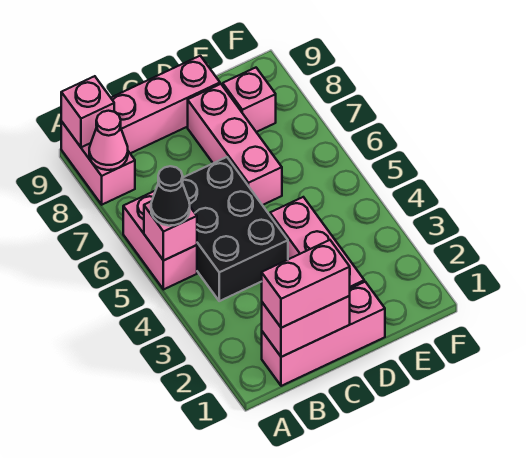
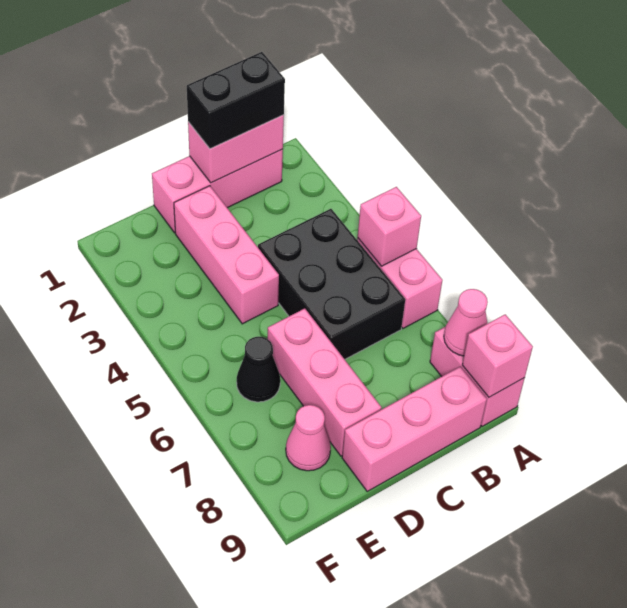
black cone A5 level 3 -> black cone E6 level 1
pink brick B1:C1 level 3 -> black brick B1:C1 level 3
pink brick E8 level 1 -> pink cone E8 level 1

